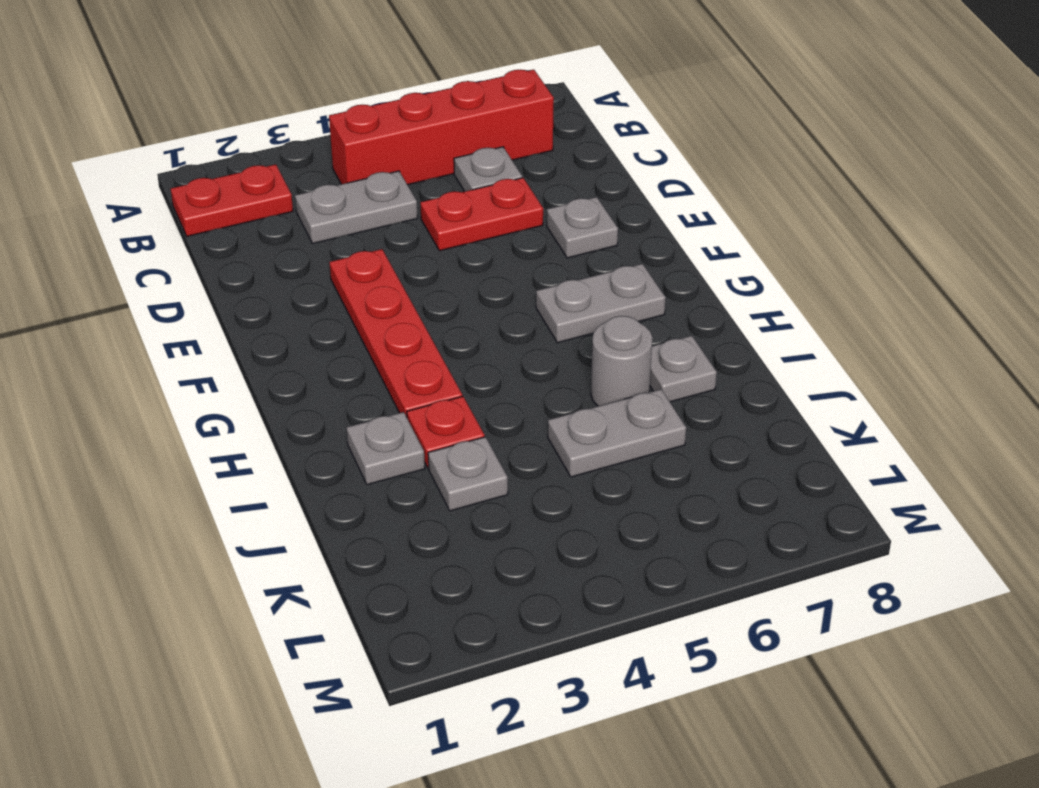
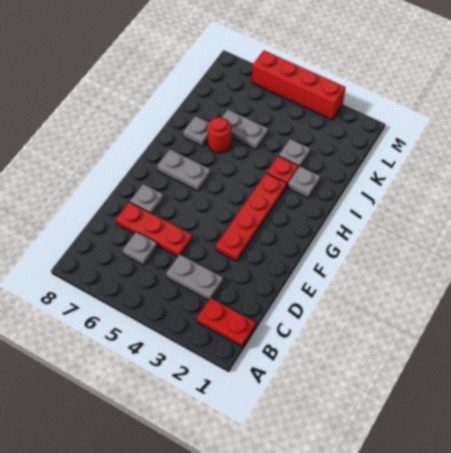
red brick B4:B7 level 1 -> red brick M3:M6 level 1
red plate D5:D6 level 1 -> red plate D5:D7 level 1
grey round brick I6 level 1 -> red round brick I6 level 1

